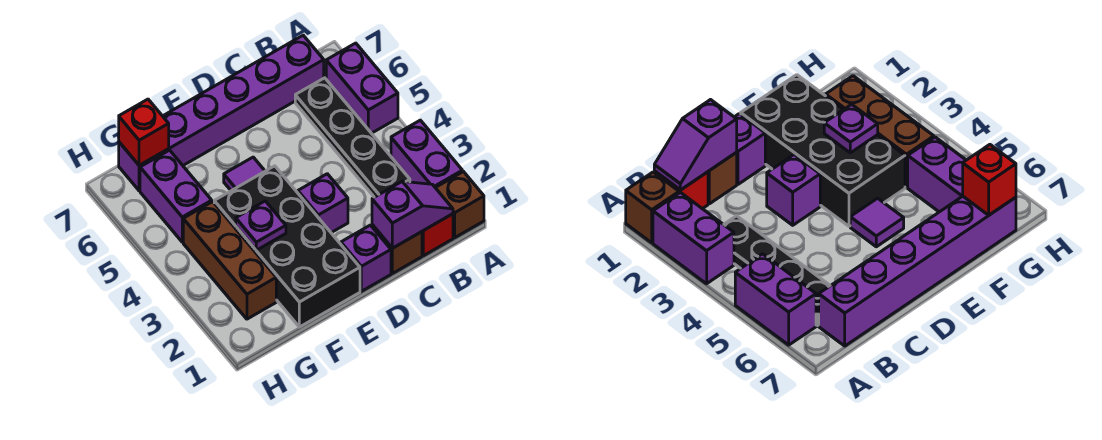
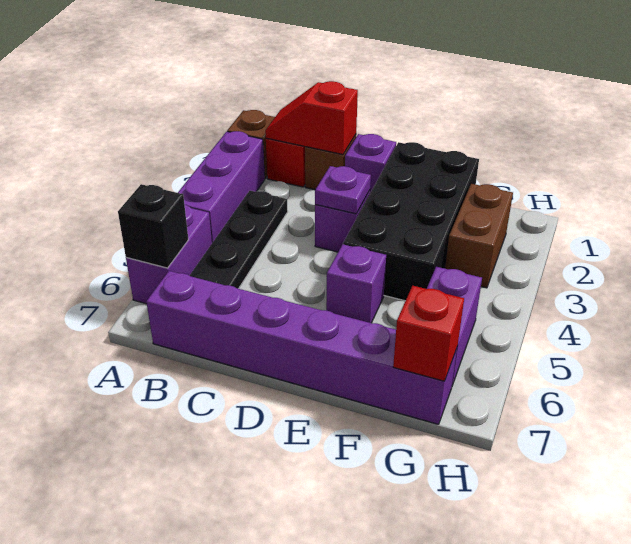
purple brick A2:A3 level 1 -> purple brick A2:A4 level 1
none -> black brick A6 level 2
purple slope B1:C1 level 2 top C -> red slope B1:C1 level 2 top C
purple tile E5 level 1 -> purple brick E5 level 1
purple plate F3 level 2 -> purple plate D3 level 2
brown brick G2:G4 level 1 -> brown brick G2:G3 level 1

